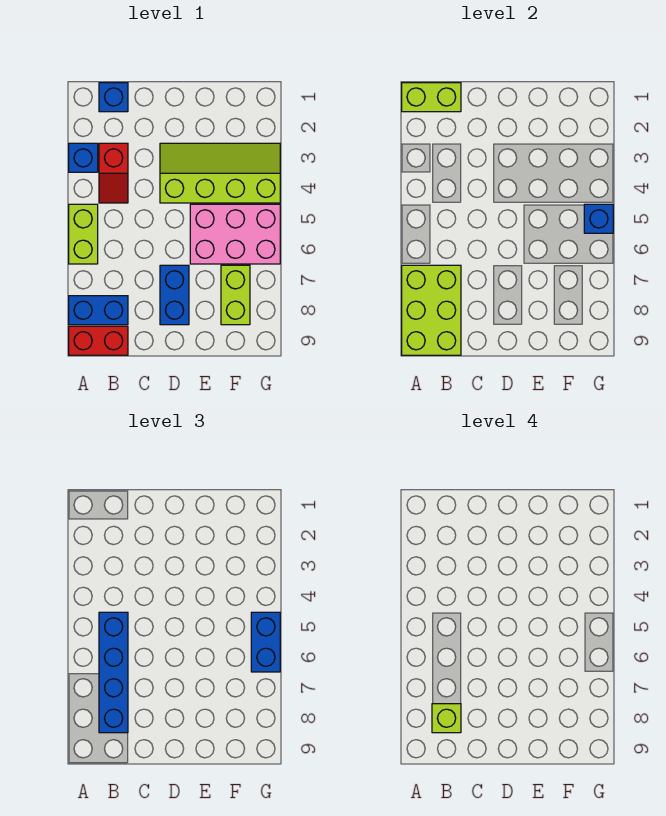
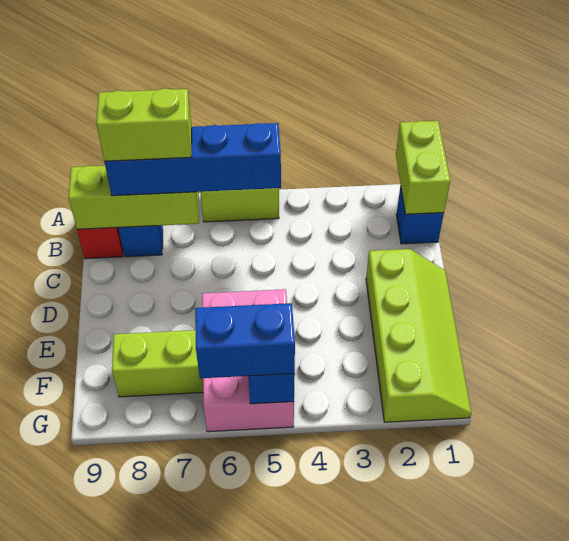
blue brick A3 level 1 -> none
lime brick A7:B9 level 2 -> lime brick B7:B9 level 2
red slope B3:B4 level 1 top 3 -> none
lime brick B8 level 4 -> lime brick B7:B8 level 4
lime slope D3:G4 level 1 top 4 -> lime slope D1:G2 level 1 top 2
blue brick D7:D8 level 1 -> none

